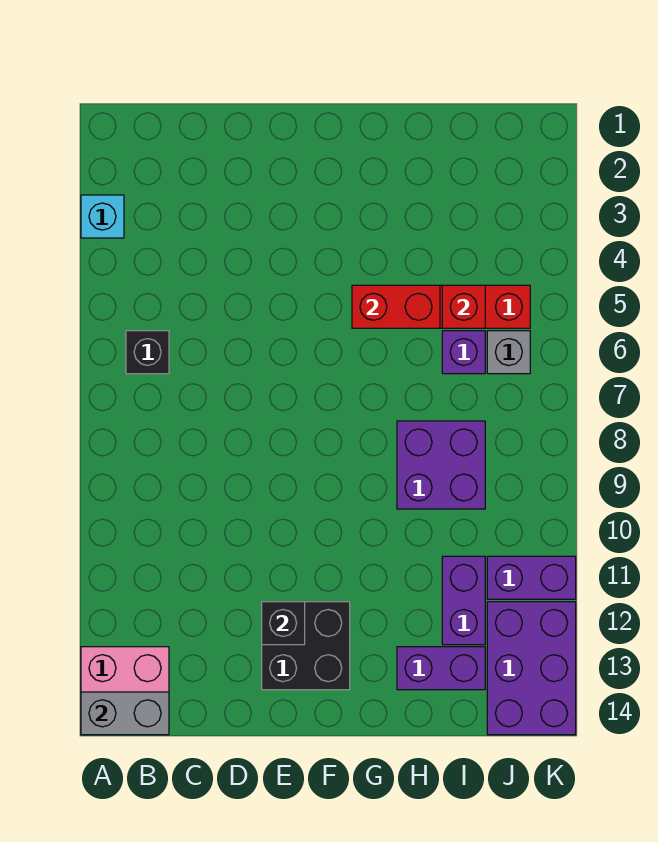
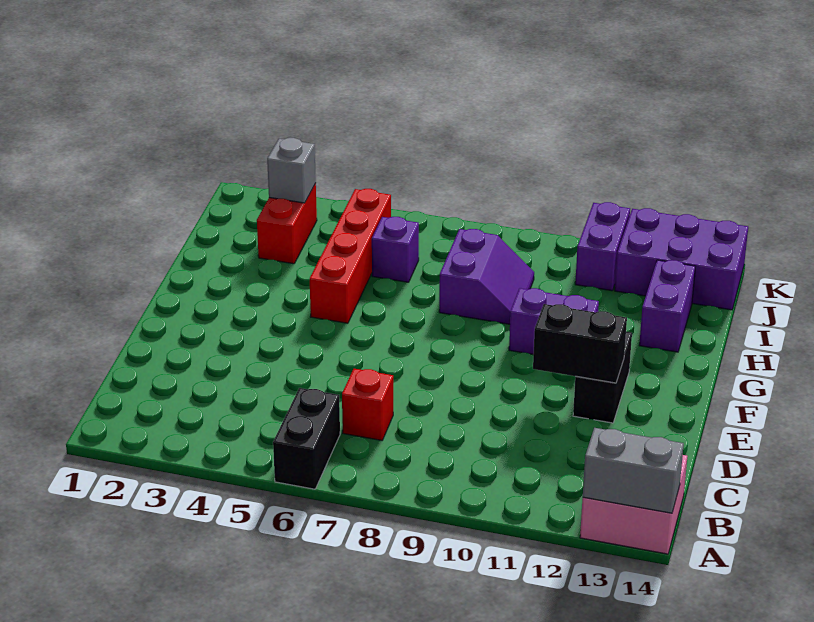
cyan brick A3 level 1 -> none
grey brick A14:B14 level 2 -> grey brick A13:A14 level 2
black brick B6 level 1 -> black brick A6:B6 level 1
black brick E12:F13 level 1 -> black brick E12:F12 level 1
black brick E12 level 2 -> black brick E11:E12 level 2
red brick G5:H5 level 2 -> red brick I3:J3 level 1
purple brick H8:I9 level 1 -> purple slope H8:I9 level 1 top 8
red brick I5 level 2 -> red brick C7 level 1
purple brick I11:I12 level 1 -> purple brick G10:G11 level 1
grey brick J6 level 1 -> grey brick J3 level 2

